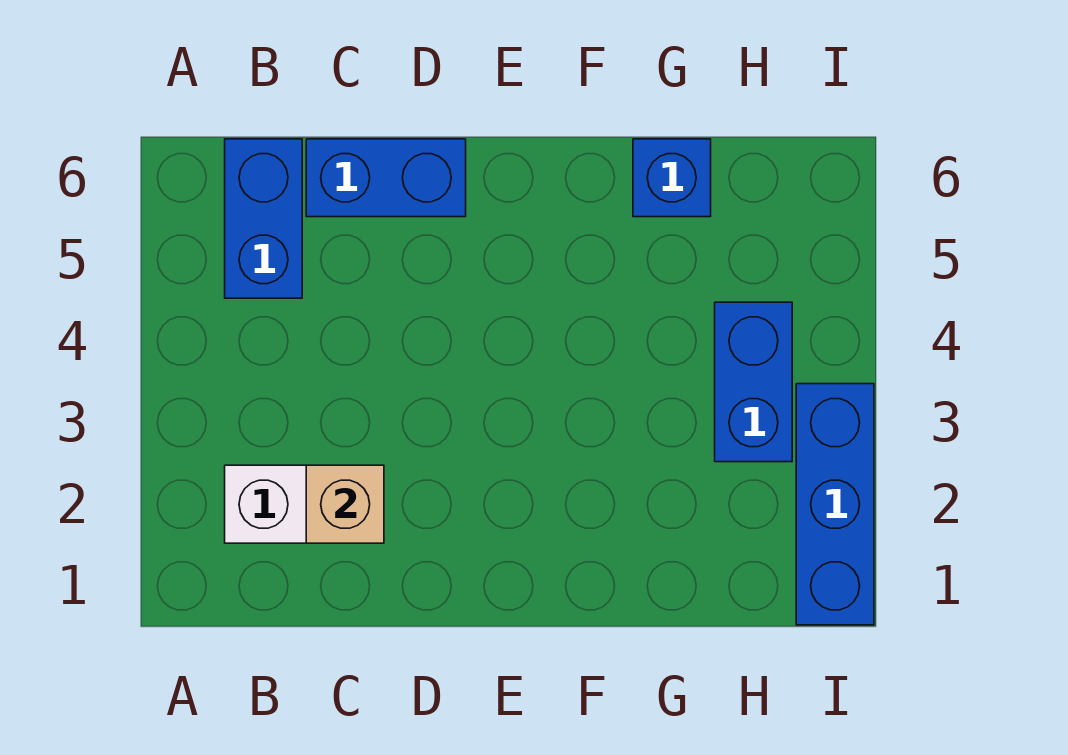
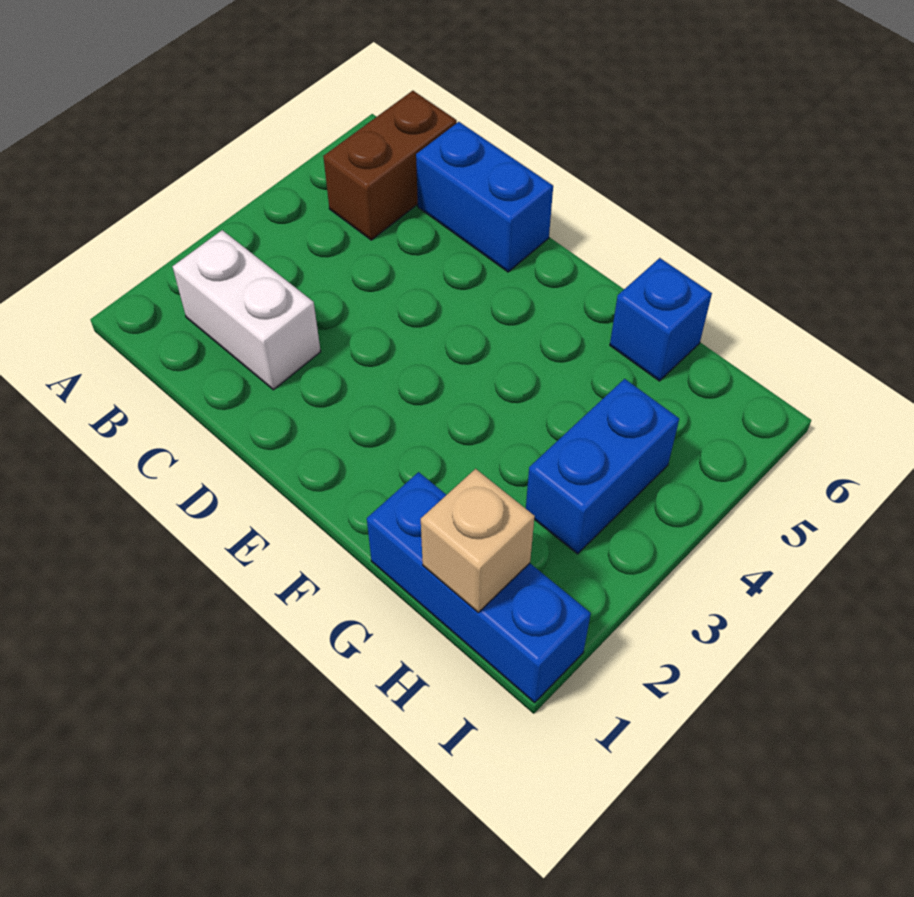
blue brick B5:B6 level 1 -> brown brick B5:B6 level 1
tan brick C2 level 2 -> tan brick H1 level 2
blue brick I1:I3 level 1 -> blue brick G1:I1 level 1

